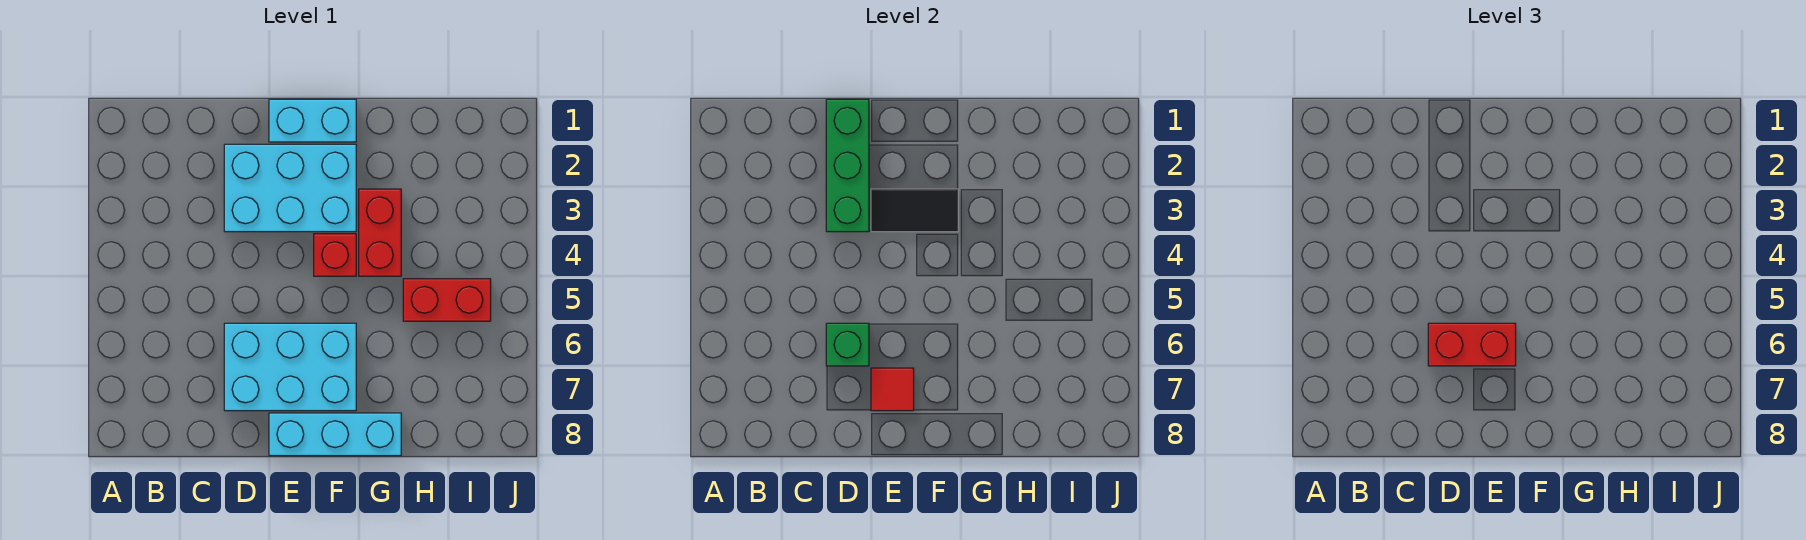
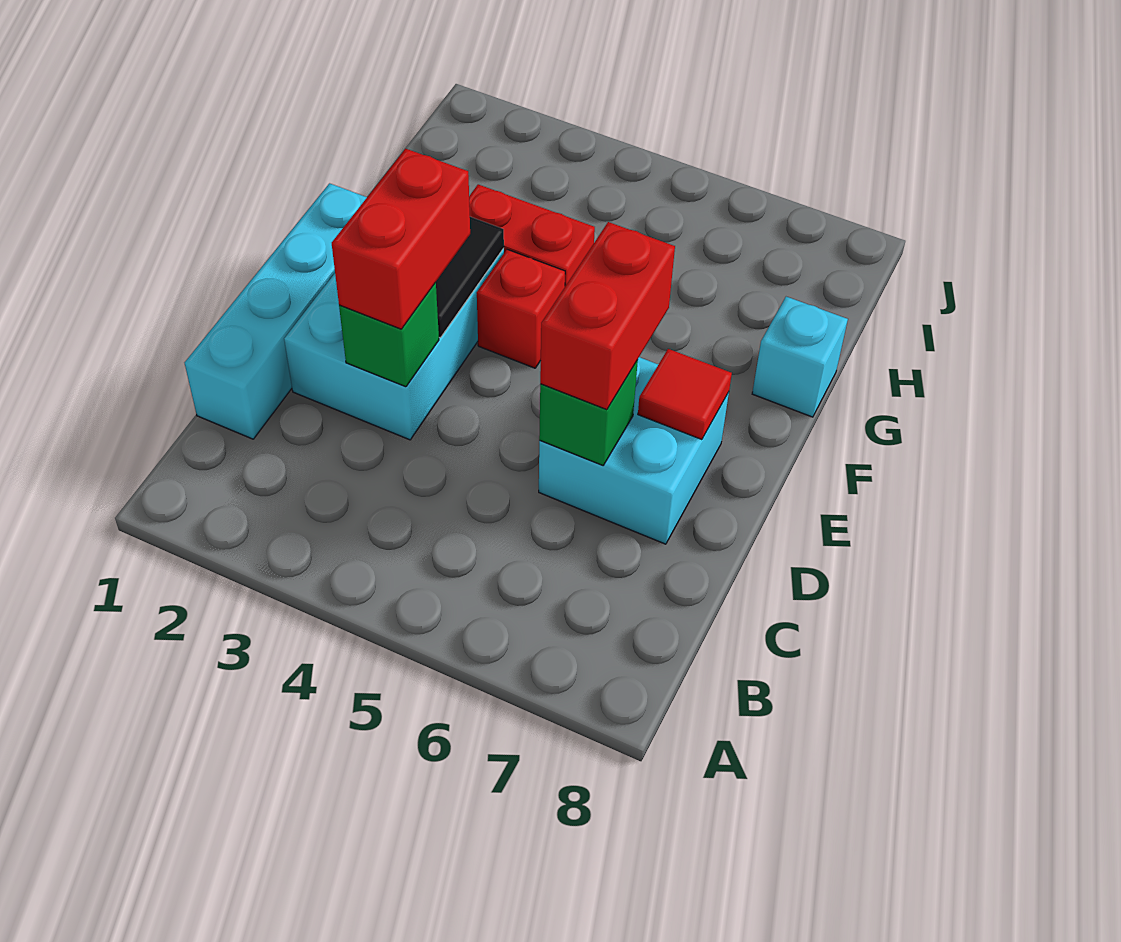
green brick D1:D3 level 2 -> green brick D3 level 2
cyan brick D6:F7 level 1 -> cyan brick D6:E7 level 1
cyan brick E1:F1 level 1 -> cyan brick C1:F1 level 1
cyan brick E8:G8 level 1 -> cyan brick G8 level 1
red brick H5:I5 level 1 -> red brick D3:E3 level 3

